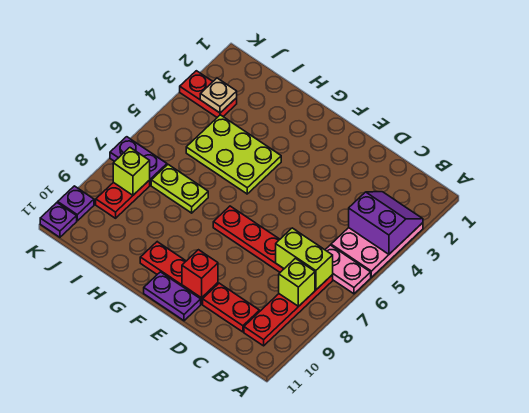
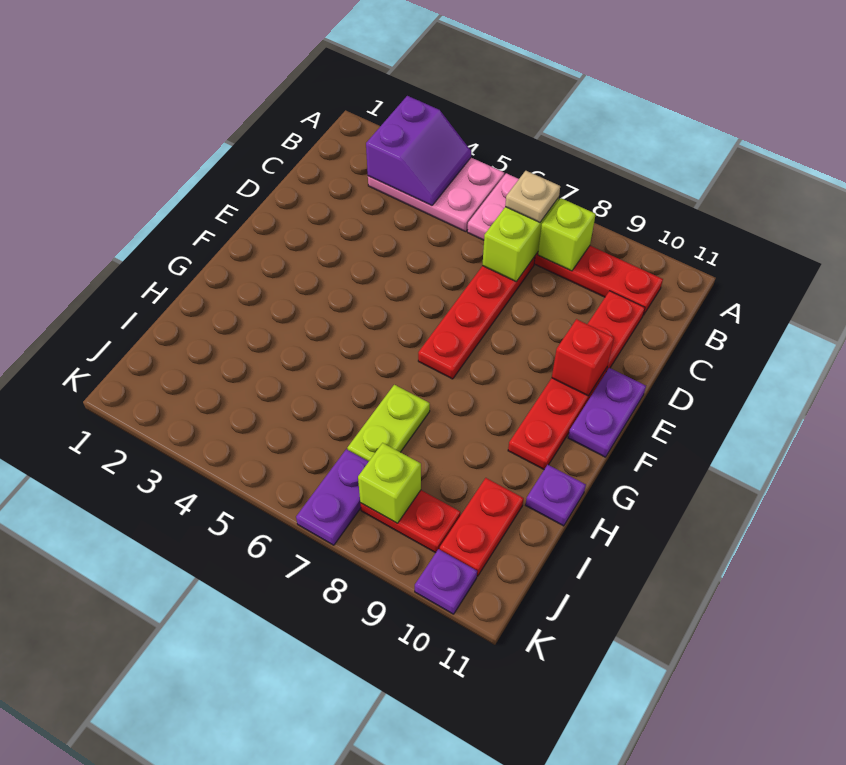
purple slope A3:B4 level 2 top 4 -> purple slope A3:B4 level 2 top 3
lime plate G4:I5 level 1 -> none
red plate J3:K3 level 1 -> red plate I10:J10 level 1
tan plate J3 level 2 -> tan plate B7 level 3
purple plate K11 level 1 -> purple plate H11 level 1

